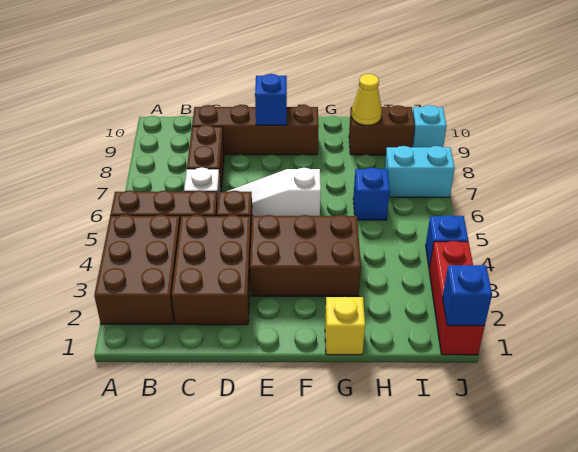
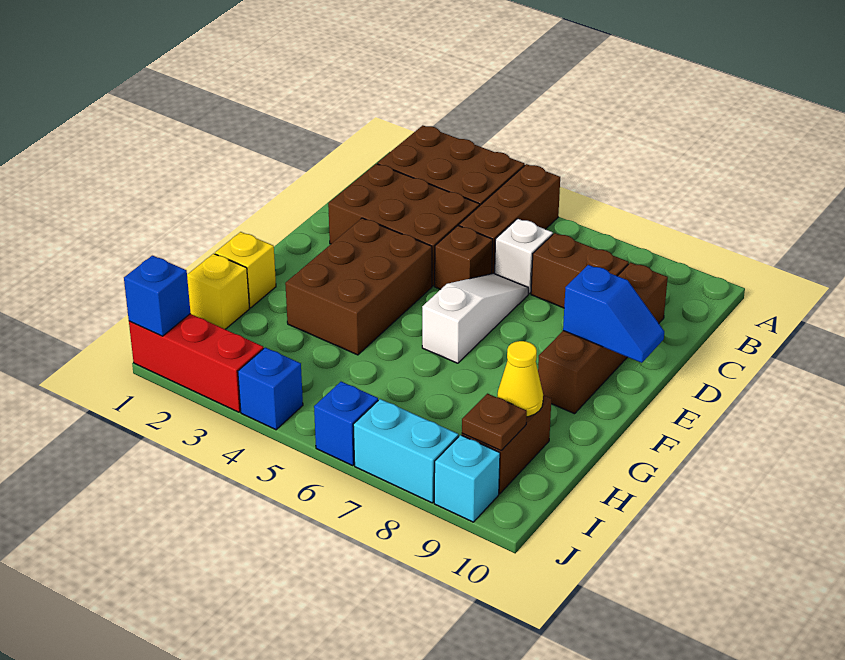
none -> yellow brick H1 level 1
blue brick H6 level 1 -> blue brick J6 level 1
cyan brick I7:J7 level 1 -> cyan brick J7:J8 level 1
none -> brown plate I9 level 2

